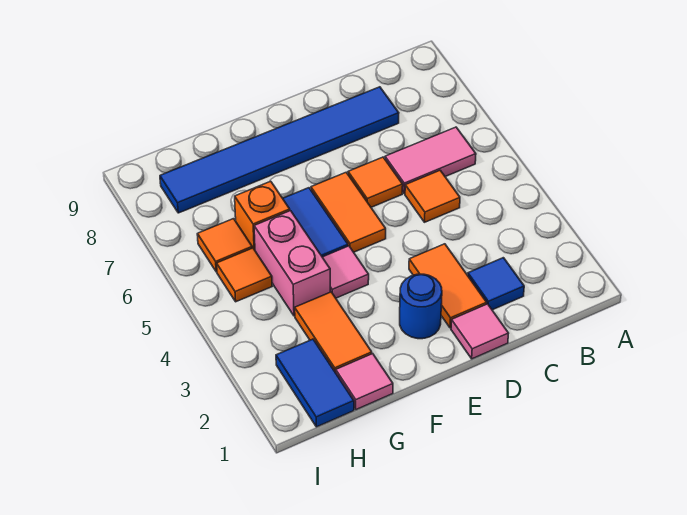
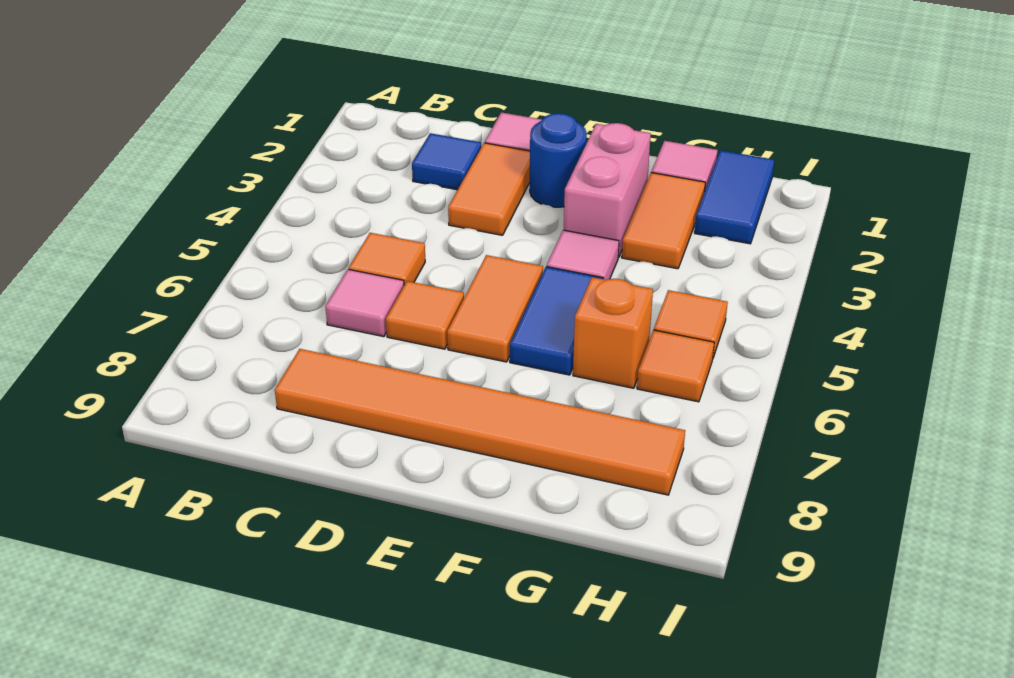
pink tile B6:C6 level 1 -> pink tile C6 level 1
blue tile C8:H8 level 1 -> orange tile C8:H8 level 1
pink brick G4:G5 level 1 -> pink brick F2:F3 level 1

